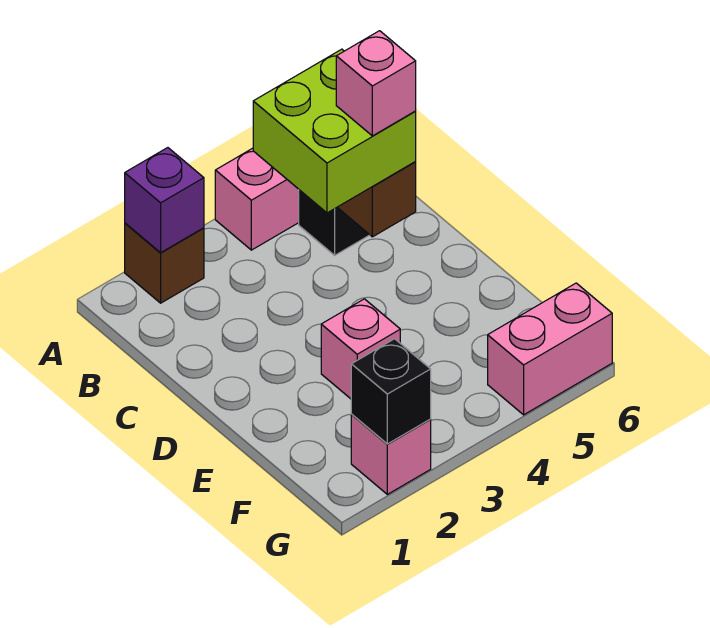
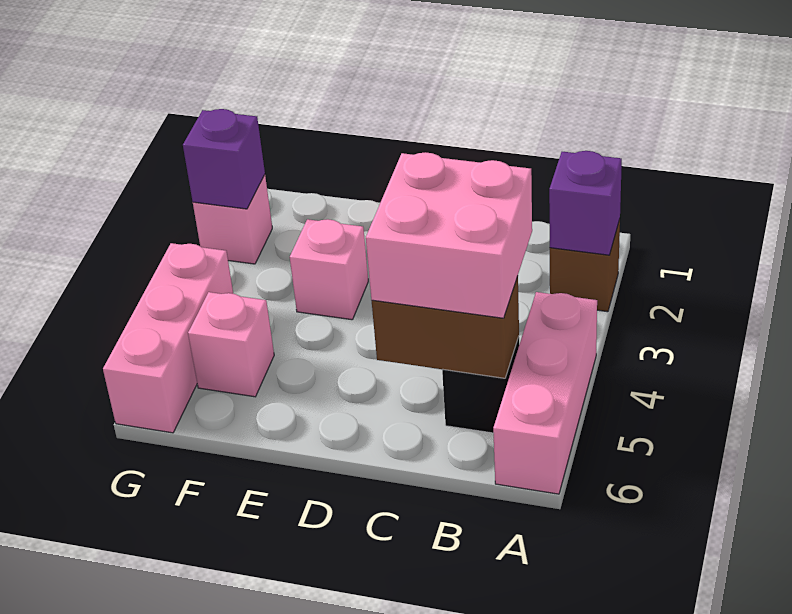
lime brick B4:C5 level 3 -> pink brick B4:C5 level 3
pink brick C5 level 4 -> pink brick F5 level 1
black brick G2 level 2 -> purple brick G2 level 2
pink brick G5:G6 level 1 -> pink brick G4:G6 level 1

